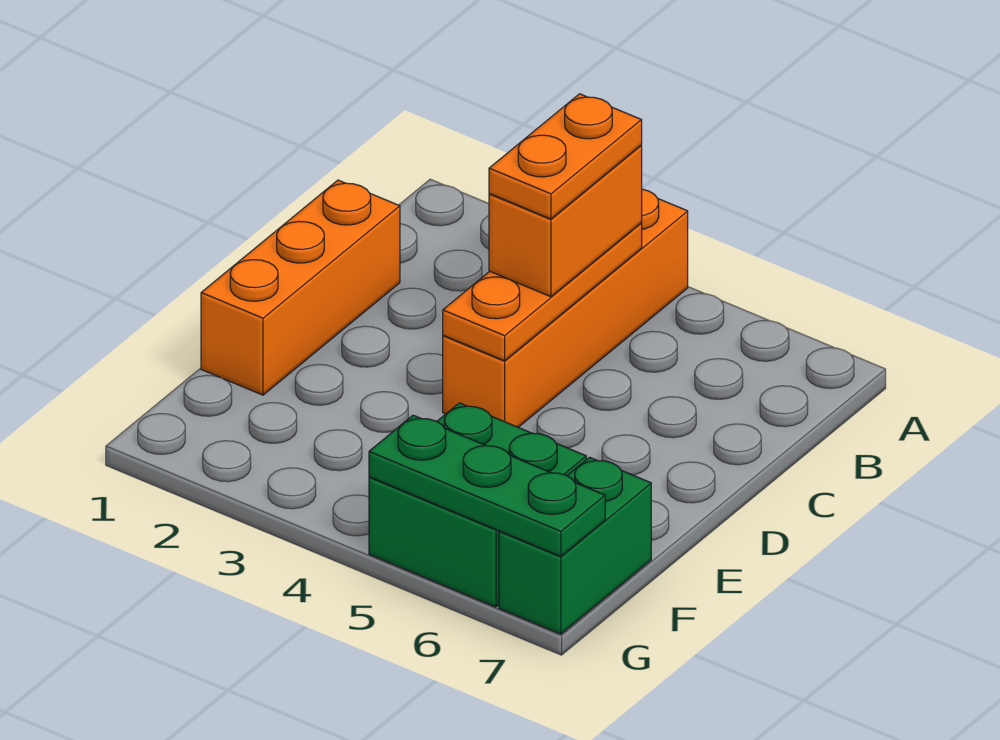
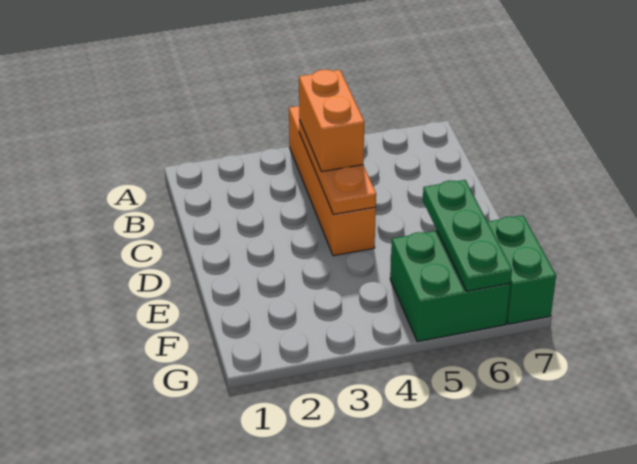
orange plate B4:C4 level 4 -> none
orange brick C1:E1 level 1 -> none
green plate G5:G7 level 2 -> green plate E6:G6 level 2

